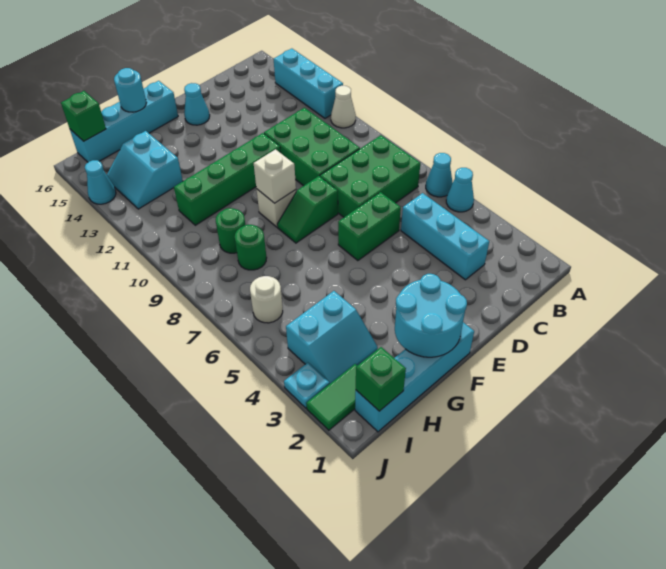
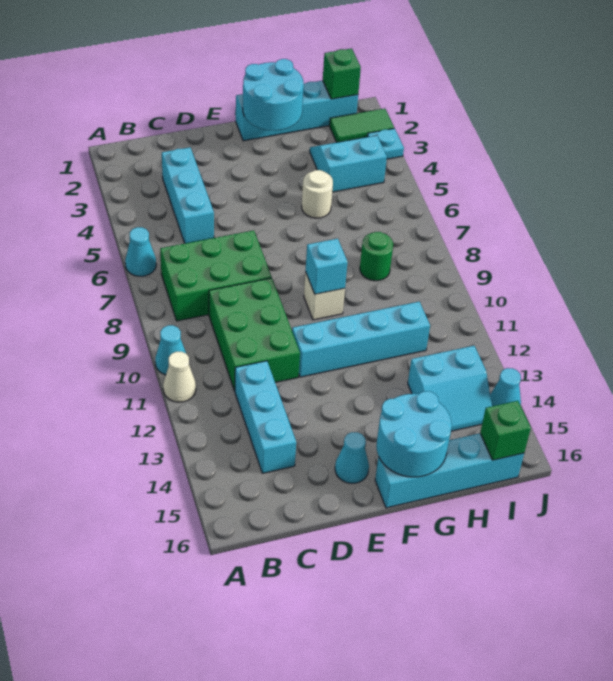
cyan cone A5 level 1 -> cyan cone A10 level 1
cyan brick A12:A14 level 1 -> cyan brick C12:C14 level 1
green brick D6:E6 level 1 -> none
green slope E8:F8 level 1 top E -> none
green brick E11:H11 level 1 -> cyan brick E11:H11 level 1
white brick F9 level 2 -> cyan brick F9 level 2
cyan round brick G16 level 2 -> cyan round brick F15:G16 level 2
green round brick H9 level 1 -> none
cyan slope H13:I14 level 1 top H -> cyan slope H13:I14 level 1 top 13
white round brick I6 level 1 -> white round brick G5 level 1

